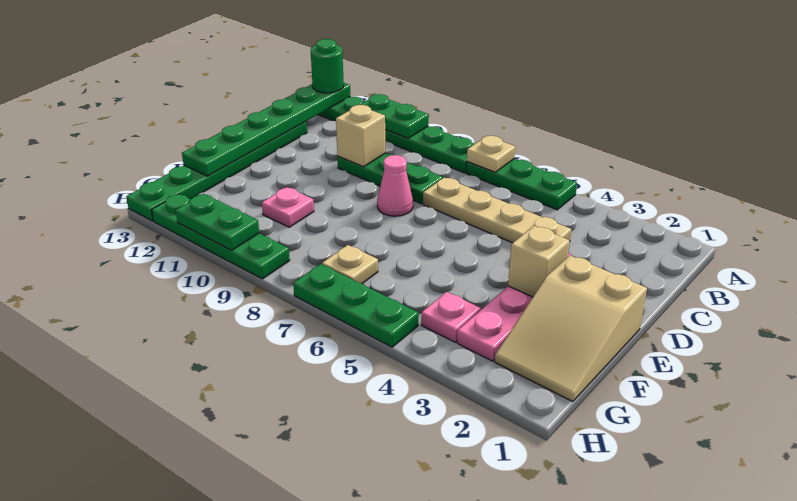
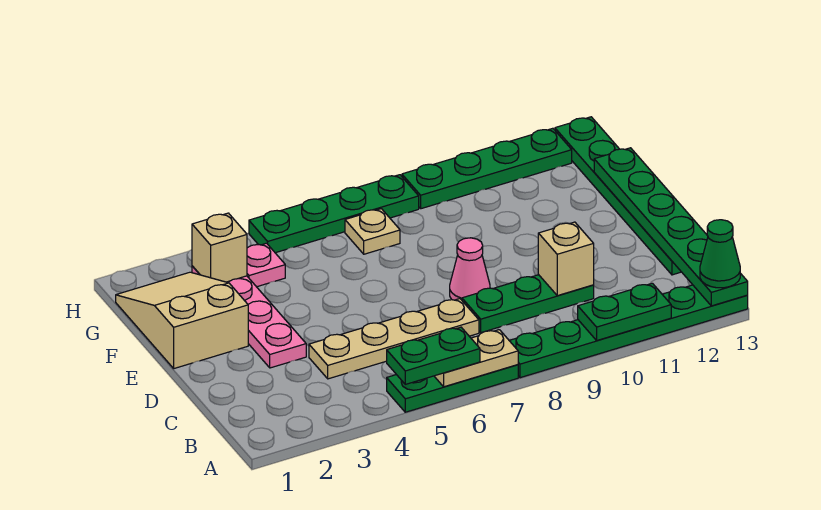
tan plate A7 level 2 -> tan plate A6:A7 level 2
green round brick A13 level 3 -> green cone A13 level 3
tan brick E3 level 2 -> tan brick G3 level 2
pink plate F10 level 1 -> none
green plate H5:H7 level 1 -> green plate H5:H8 level 1
green plate H10:H11 level 2 -> green plate A5:A6 level 3

